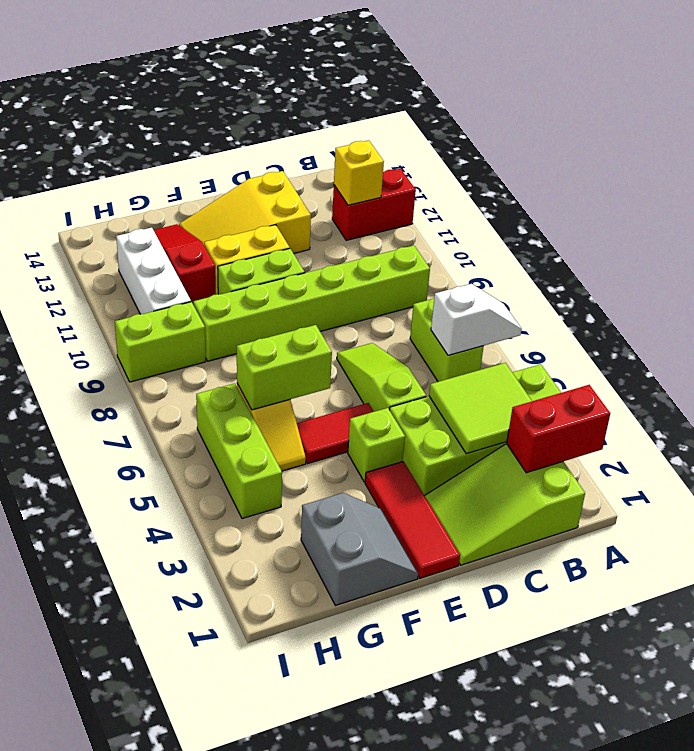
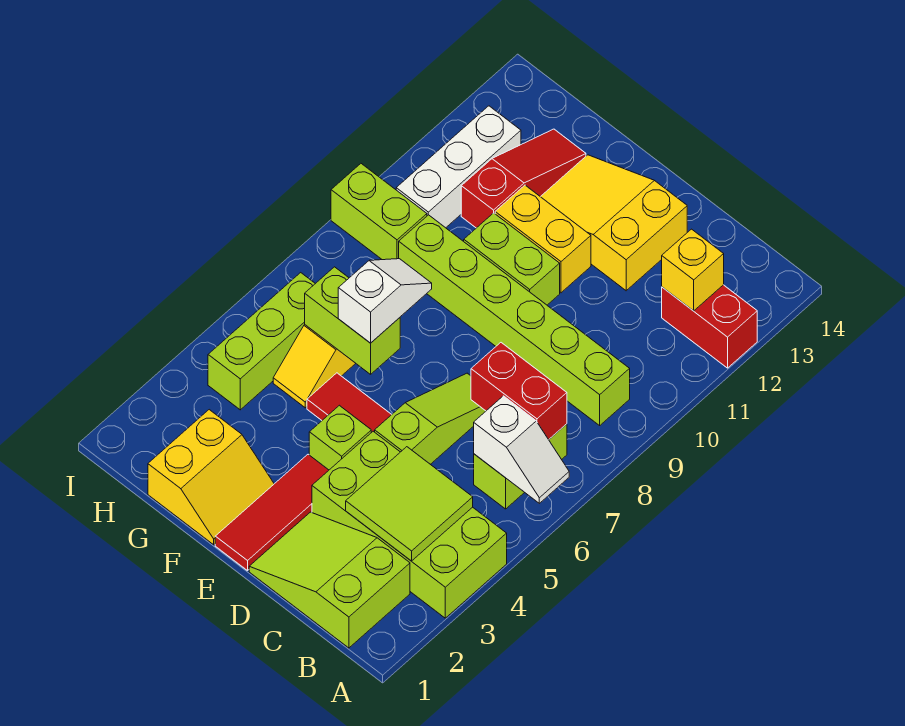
red brick A2:B2 level 2 -> red brick B7:C7 level 2
grey slope F1:G2 level 1 top G -> yellow slope F1:G2 level 1 top G
none -> white slope F6:F7 level 3 top 6

